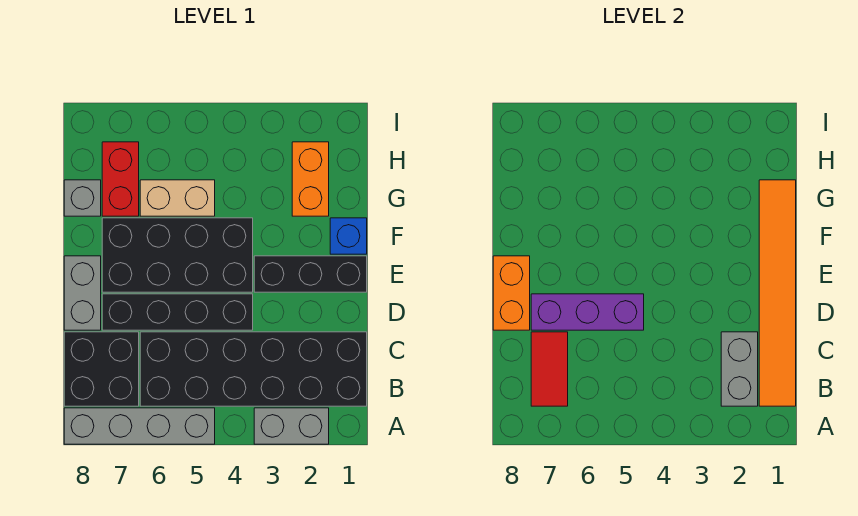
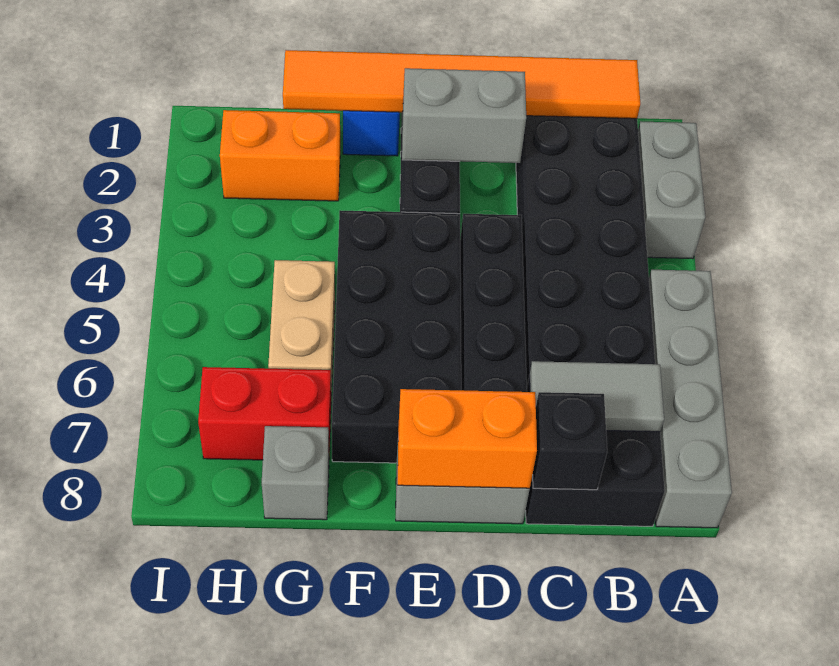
grey brick B2:C2 level 2 -> grey brick D2:E2 level 2
red tile B7:C7 level 2 -> grey tile B7:C7 level 2
none -> black brick C8 level 2
purple brick D5:D7 level 2 -> none

